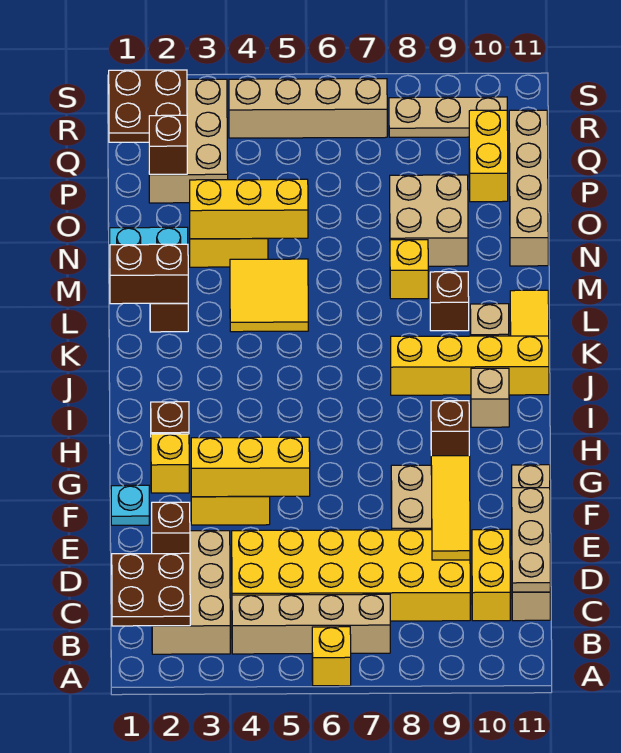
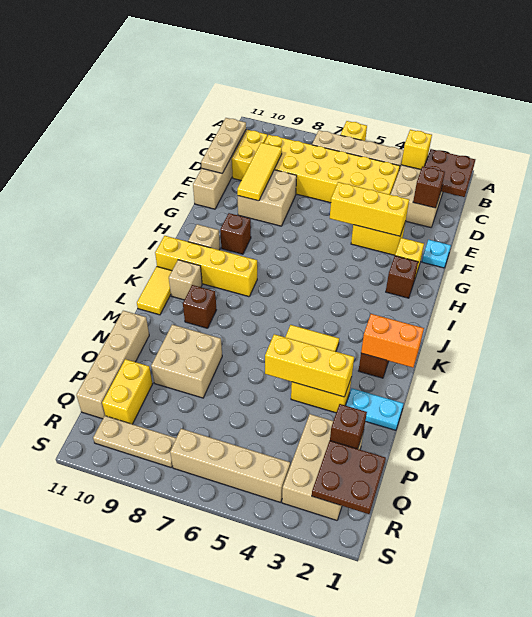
brown brick L1:L2 level 2 -> orange brick L1:L2 level 2
yellow brick M8 level 1 -> yellow brick B3 level 2

